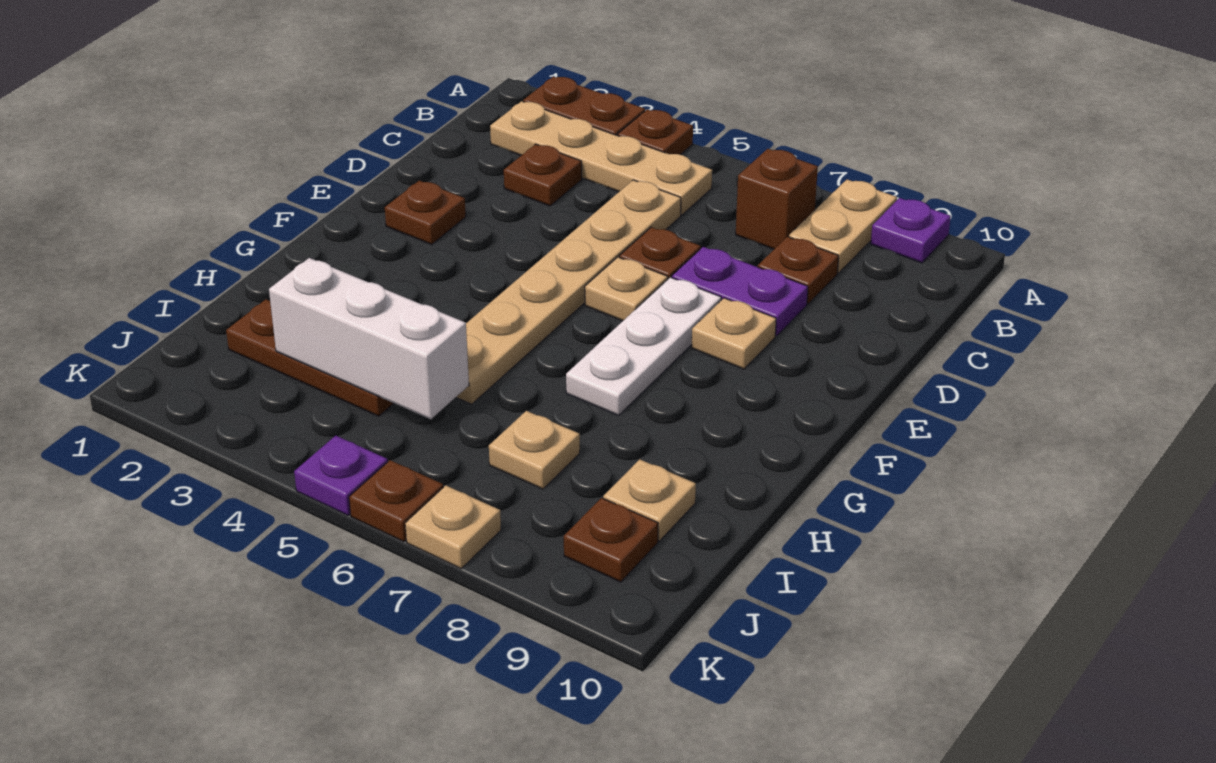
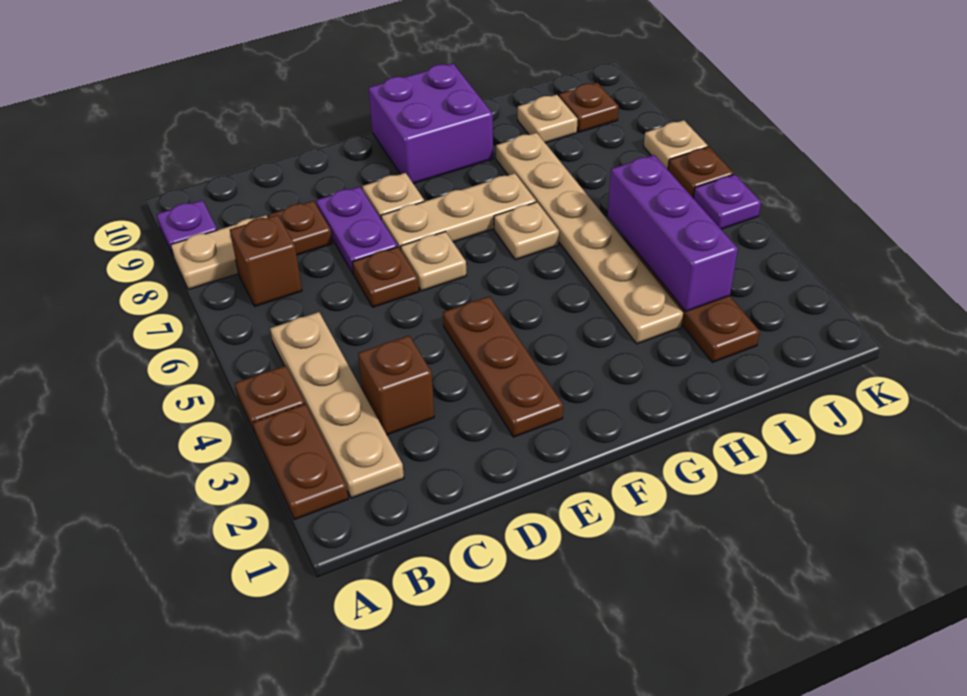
brown plate C3 level 1 -> brown brick C3 level 1
tan plate C5:H5 level 1 -> tan plate H3:H8 level 1
brown plate E2 level 1 -> brown plate E2:E4 level 1
white plate E7:G7 level 1 -> tan plate E7:G7 level 1
none -> purple brick F9:G10 level 1
white brick I3:I5 level 2 -> purple brick I3:I5 level 2
tan plate I7 level 1 -> tan plate G6 level 1

